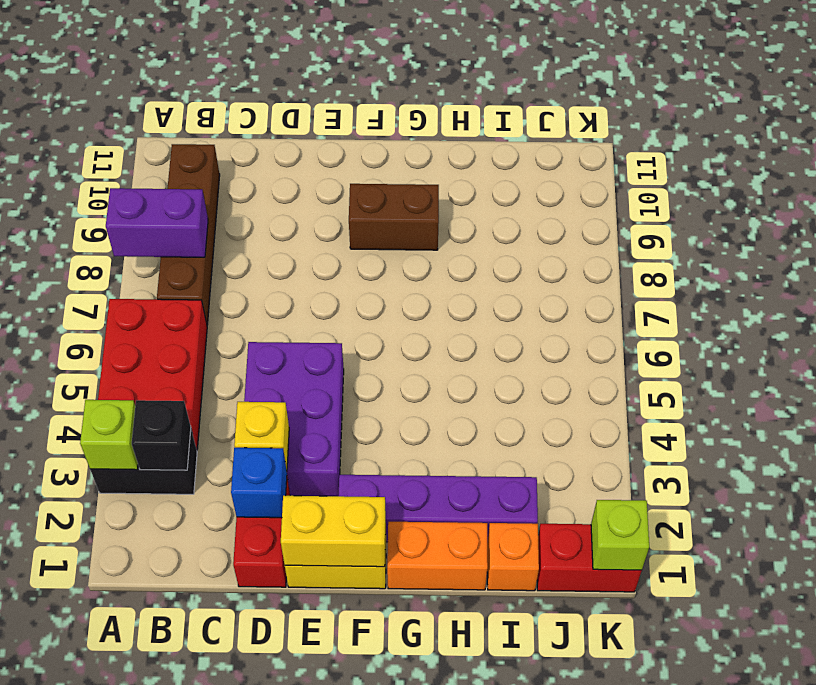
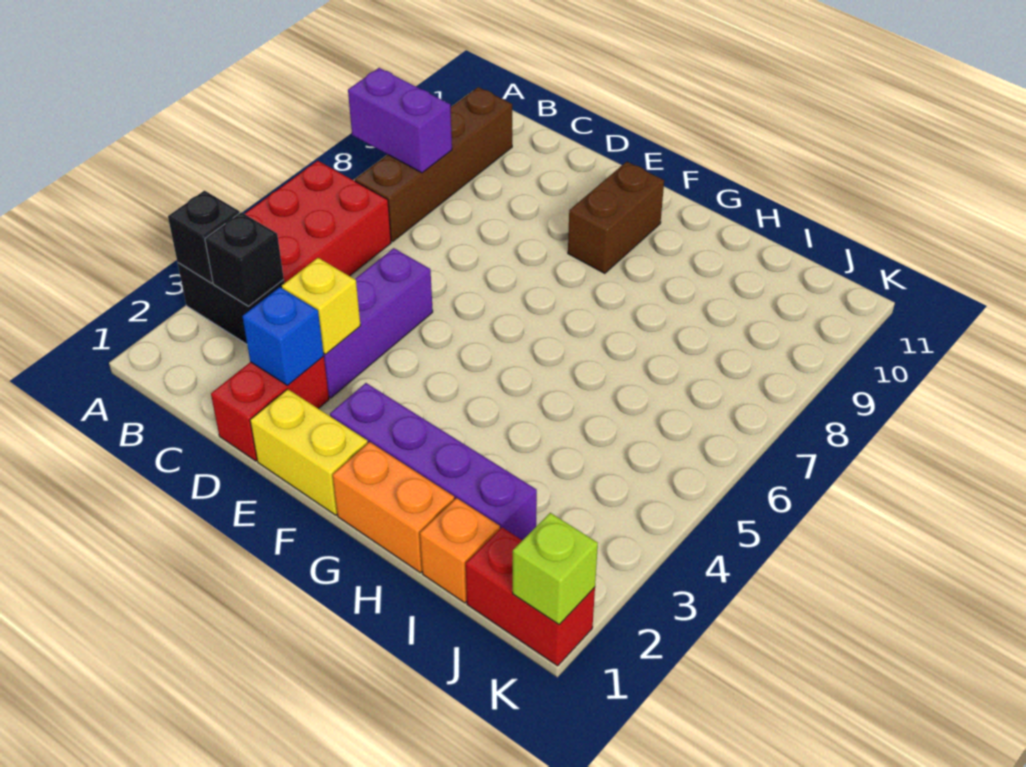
lime brick A3 level 2 -> black brick A3 level 2
purple brick D3:E5 level 1 -> purple brick D3:D5 level 1
yellow brick E1:F1 level 2 -> none
brown brick F9:G9 level 1 -> brown brick F9:F10 level 1

